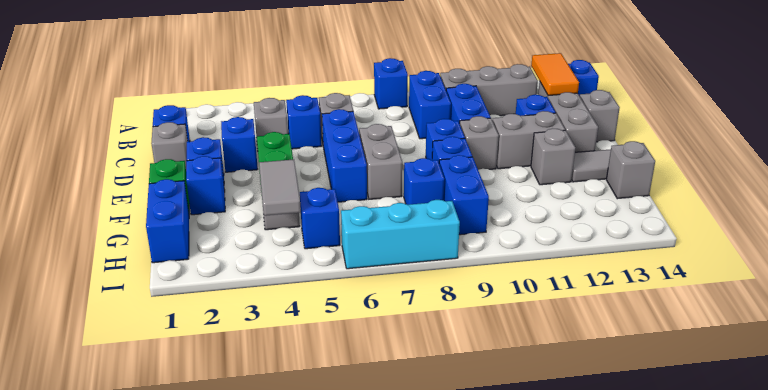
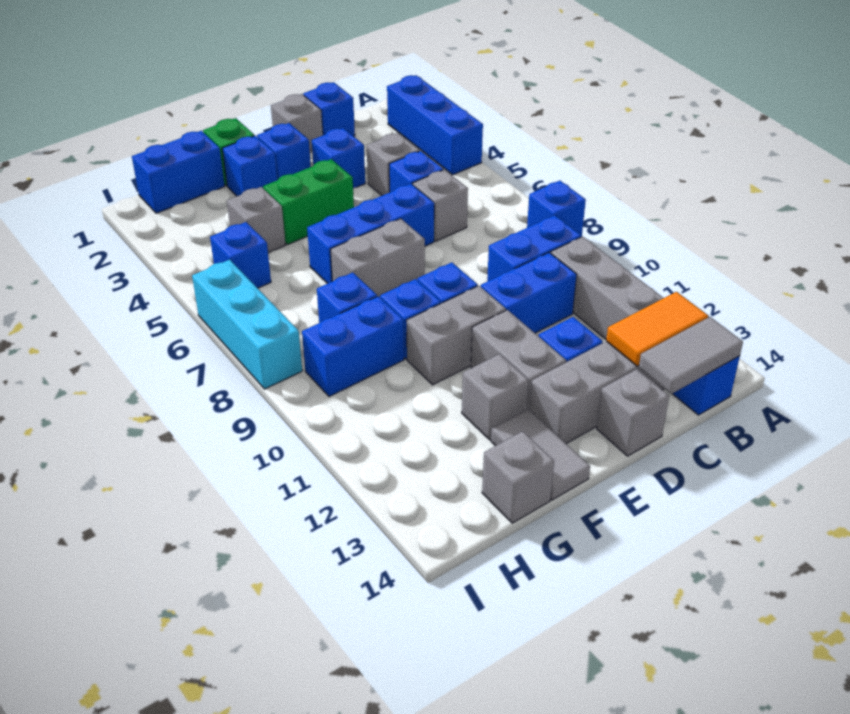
none -> blue brick A2:A4 level 1
grey brick E10 level 1 -> grey brick E10:F10 level 1
grey tile G4:H4 level 2 -> grey tile B14:C14 level 2

